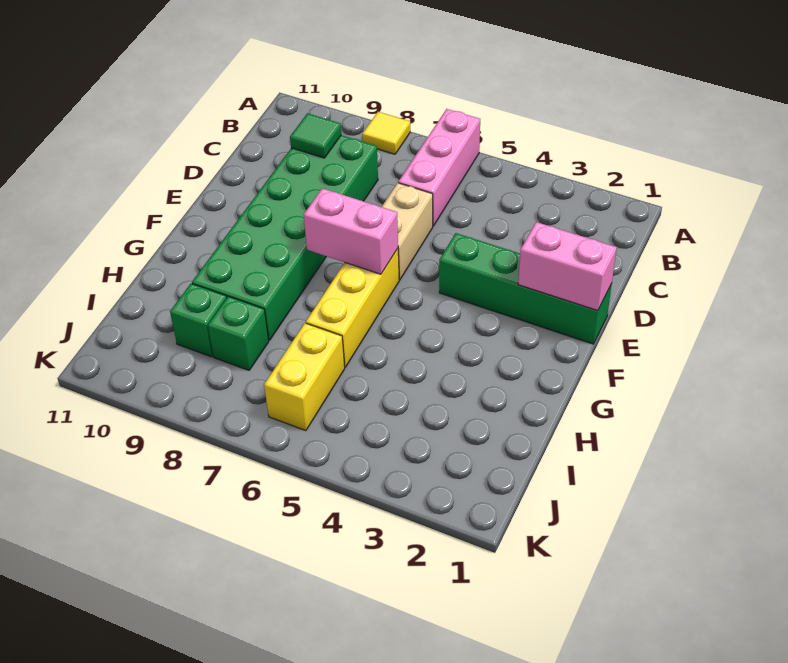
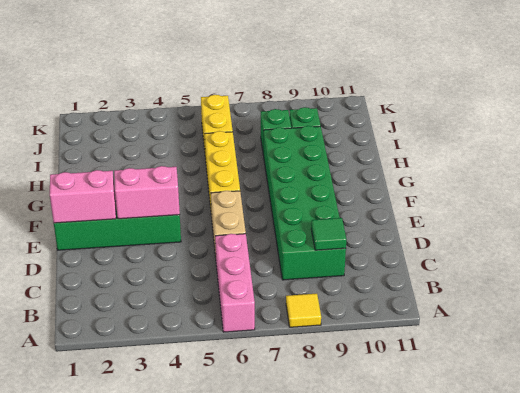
pink brick F6:F7 level 2 -> pink brick E3:E4 level 2

